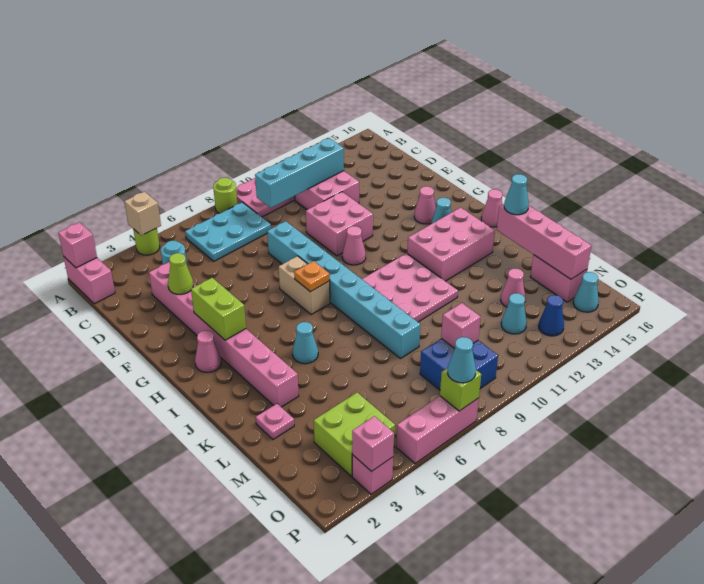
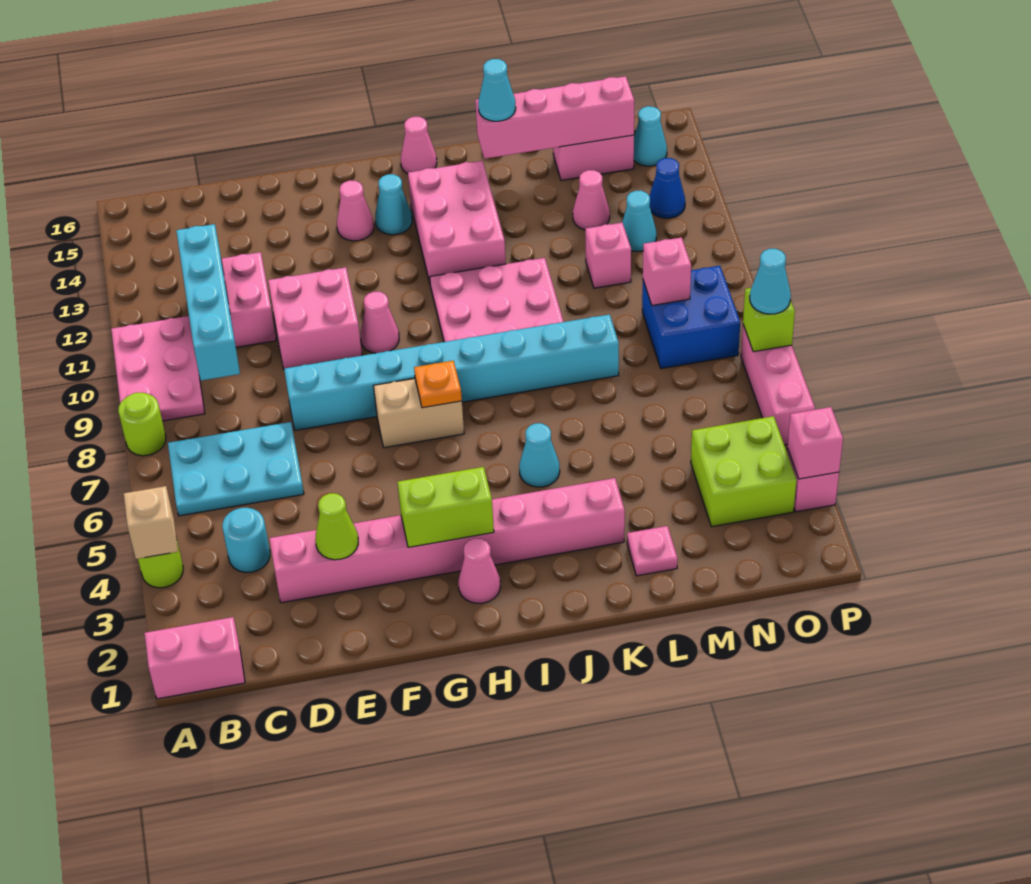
pink brick A1 level 2 -> pink brick M11 level 1
cyan plate B6:C8 level 1 -> cyan plate B6:D7 level 1

